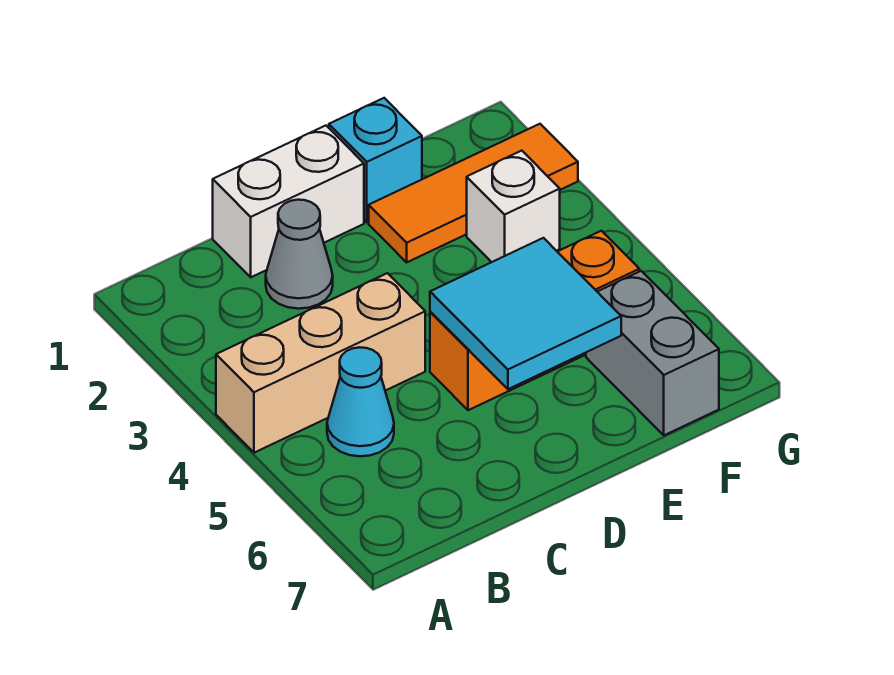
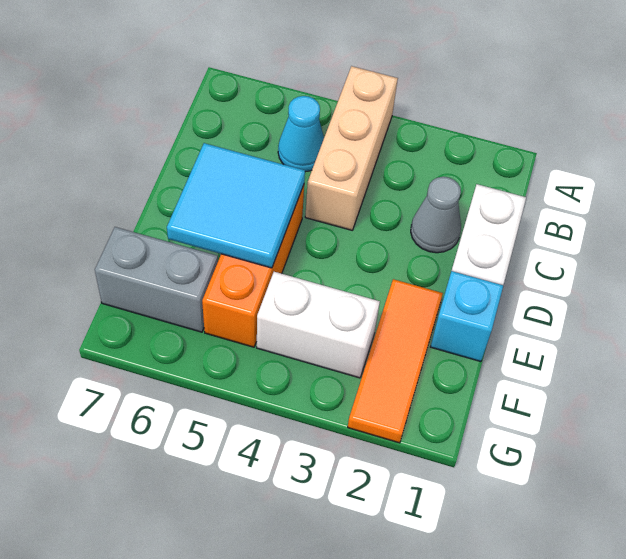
white brick F3 level 1 -> white brick F3:F4 level 1

